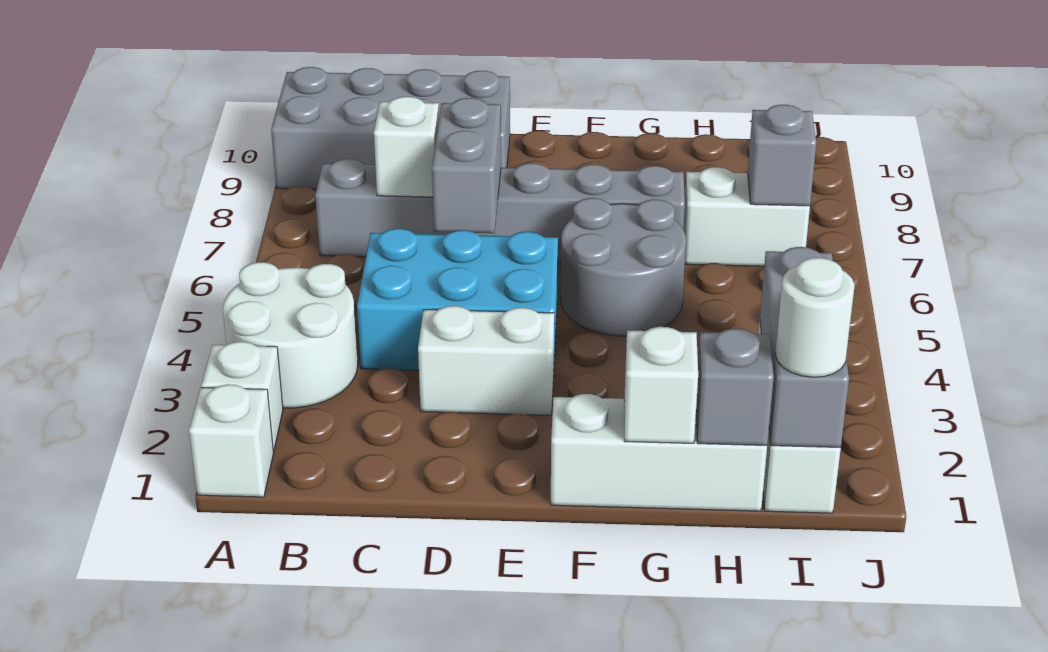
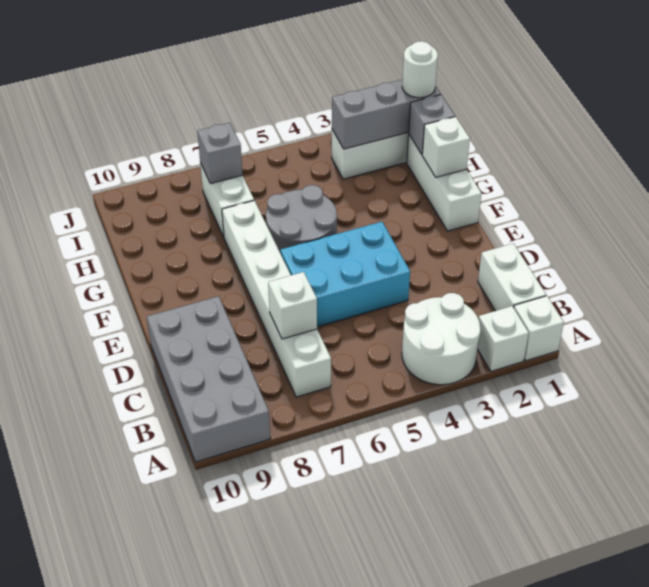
grey brick B7:G7 level 1 -> white brick B7:G7 level 1
cyan brick C4:E5 level 1 -> cyan brick D4:E6 level 1
white brick D3:E3 level 1 -> white brick B1:C1 level 1
grey brick D6:D7 level 2 -> none

